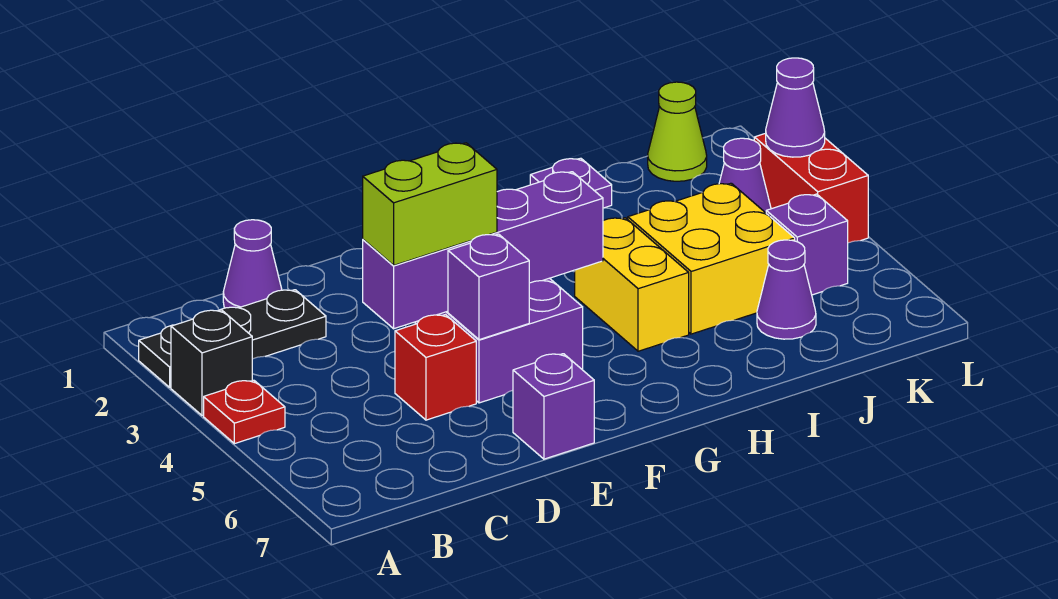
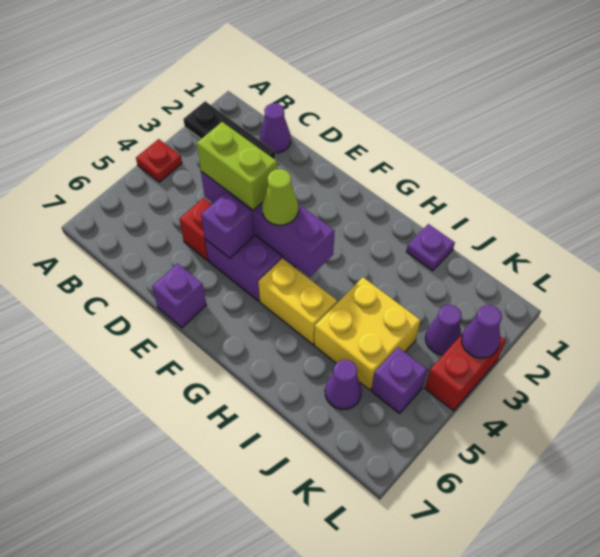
black brick A3 level 1 -> none
yellow brick H4:H5 level 1 -> yellow brick G5:H5 level 1
lime cone K1 level 1 -> lime cone F4 level 3

